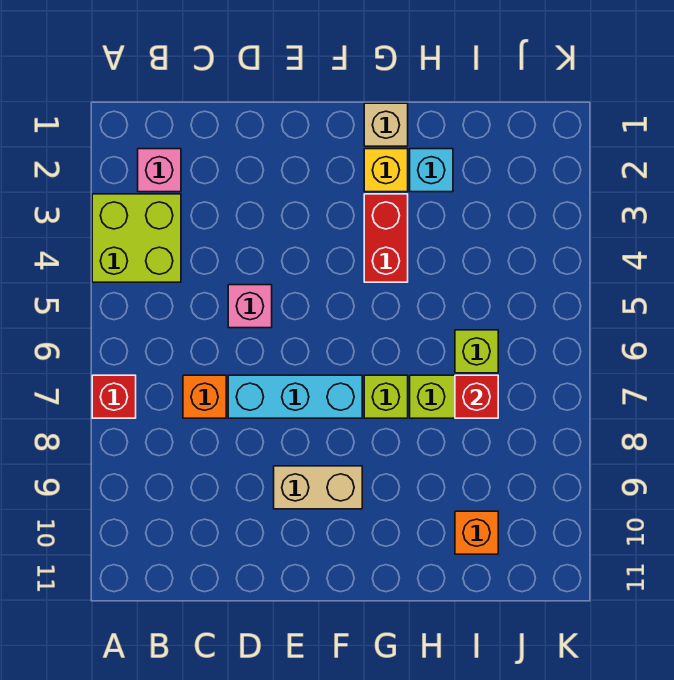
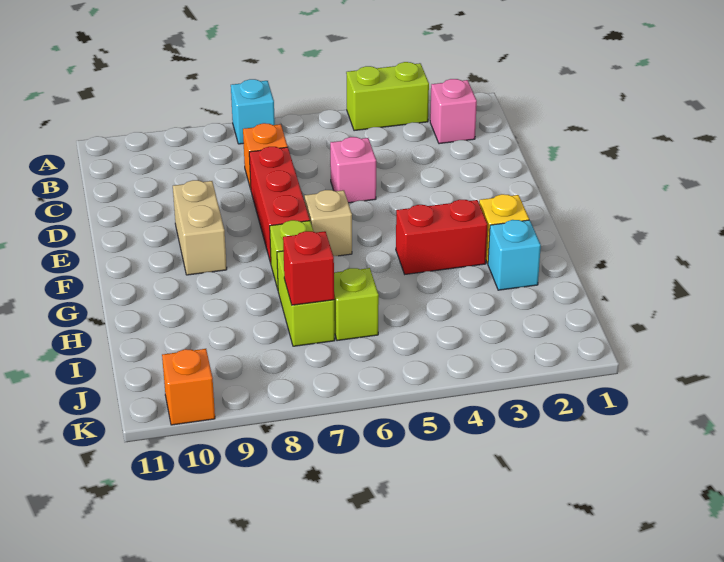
lime brick A3:B4 level 1 -> lime brick A3:A4 level 1
red brick A7 level 1 -> cyan brick A7 level 1
cyan brick D7:F7 level 1 -> red brick D7:F7 level 1
tan brick G1 level 1 -> tan brick F6 level 1
orange brick I10 level 1 -> orange brick K10 level 1

